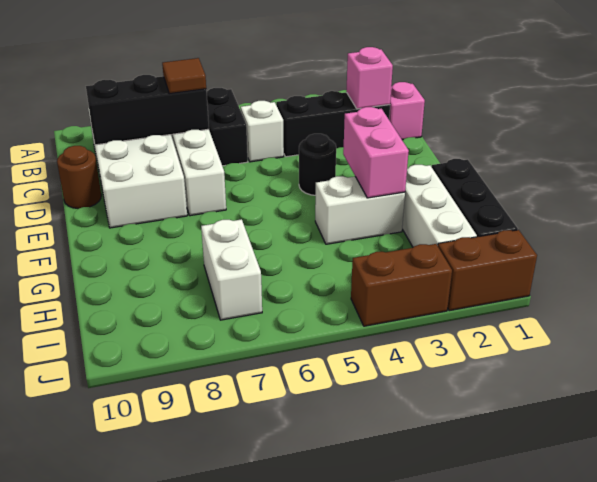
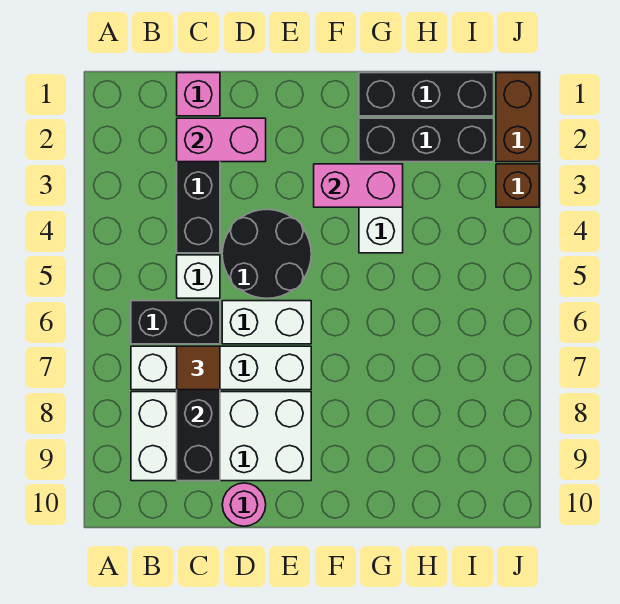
pink brick C2 level 2 -> pink brick C2:D2 level 2
brown round brick D10 level 1 -> pink round brick D10 level 1
black round brick E4 level 1 -> black round brick D4:E5 level 1
white brick G2:I2 level 1 -> black brick G2:I2 level 1
white brick H7:I7 level 1 -> white brick D6:E6 level 1
brown brick J3:J4 level 1 -> brown brick J3 level 1

